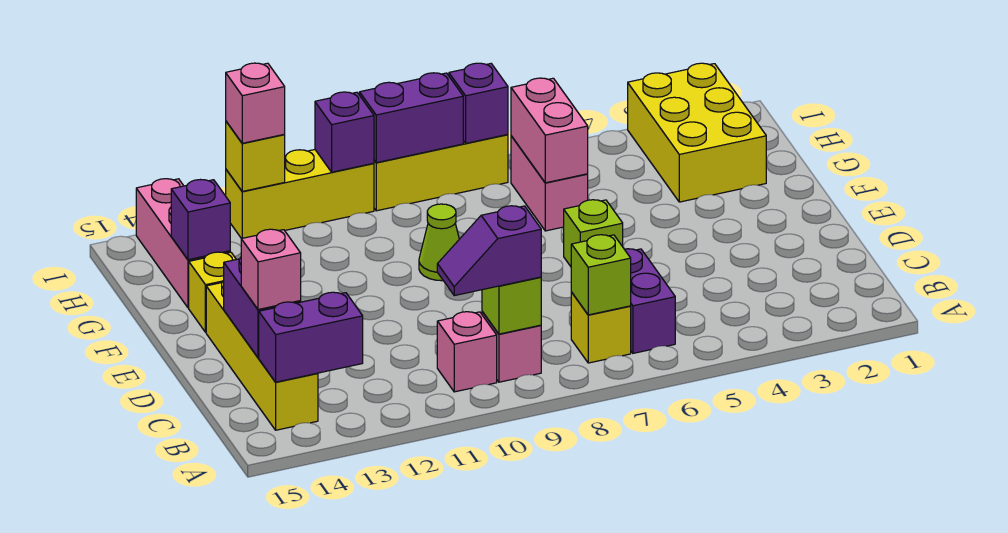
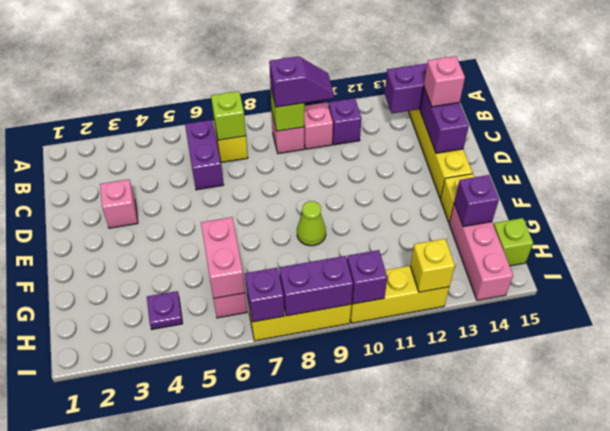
none -> purple brick B11 level 1
lime brick E6 level 1 -> lime brick H15 level 1
yellow brick G2:I3 level 1 -> none
none -> purple plate H4 level 1
pink brick I12 level 3 -> pink brick D3 level 1

